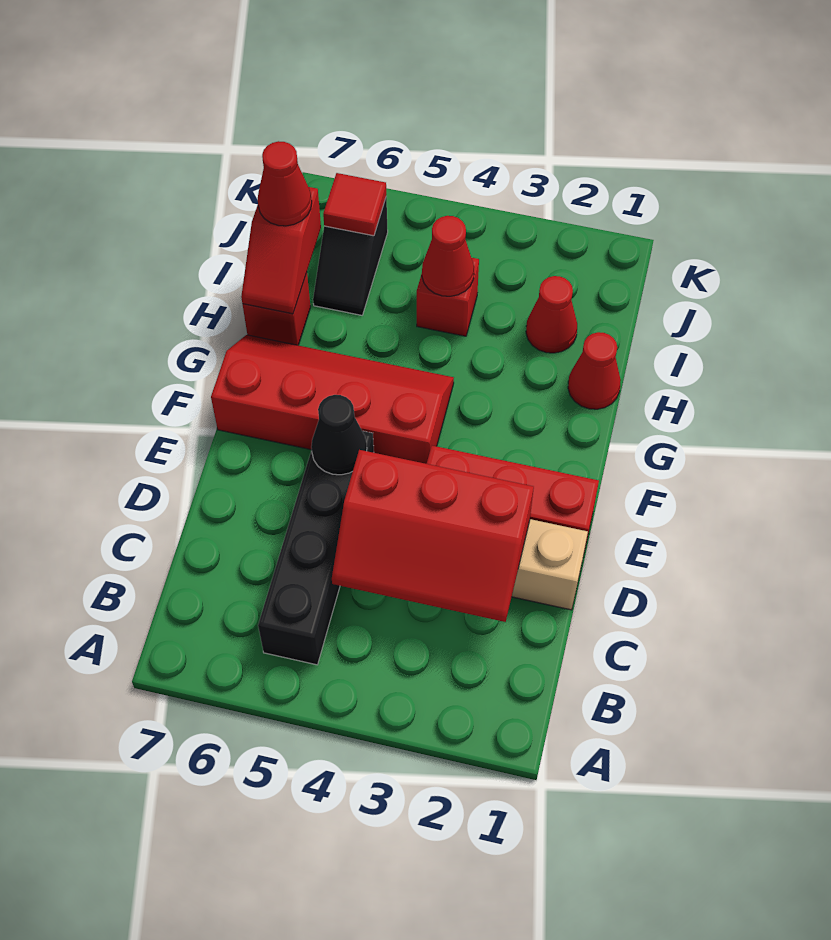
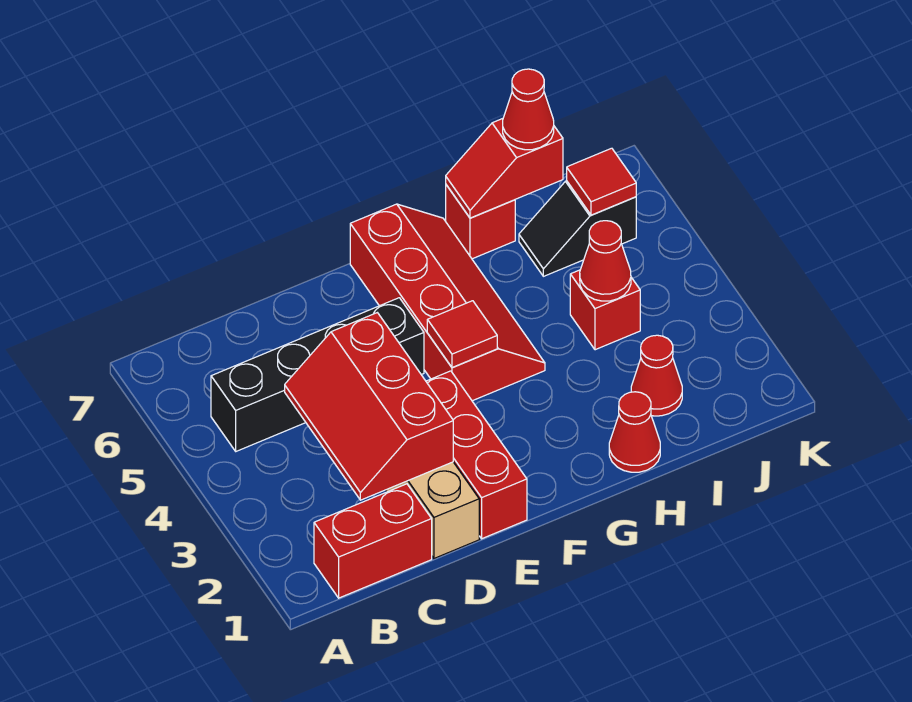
none -> red brick B1:C1 level 1
black cone E5 level 2 -> none
none -> red tile F4 level 2

